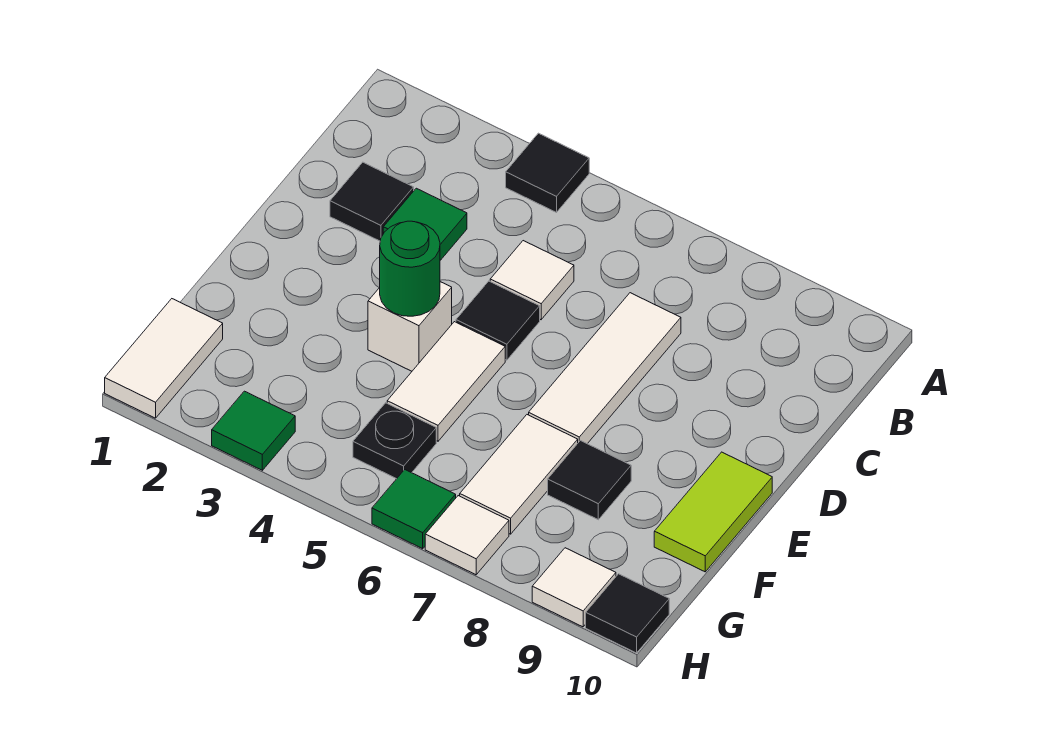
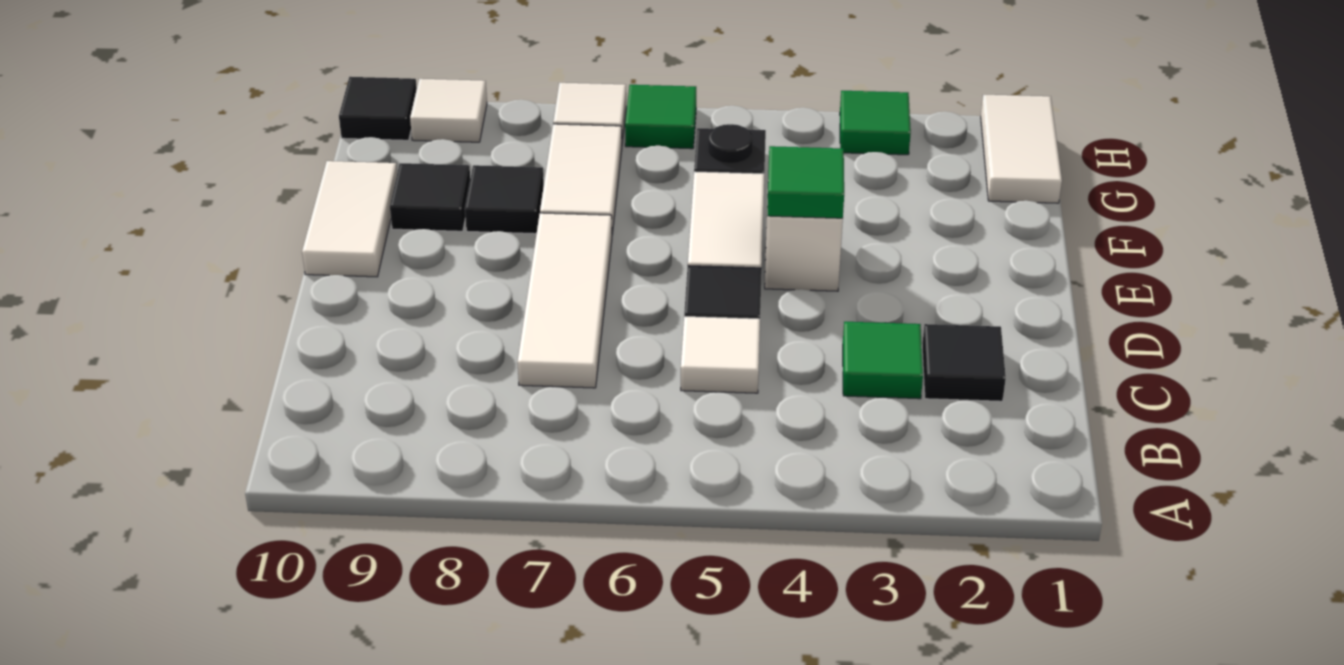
black tile A4 level 1 -> black tile F9 level 1
green round brick E4 level 2 -> green tile E4 level 2
lime tile E10:F10 level 1 -> white tile E10:F10 level 1

